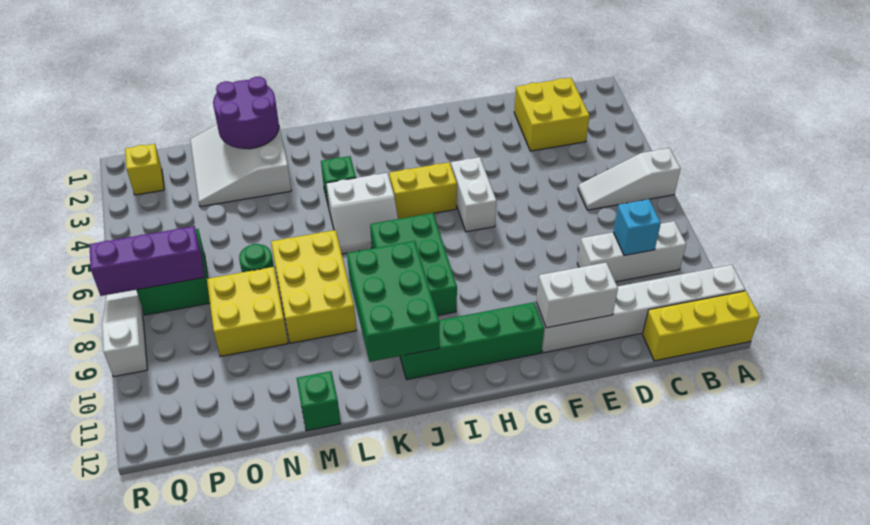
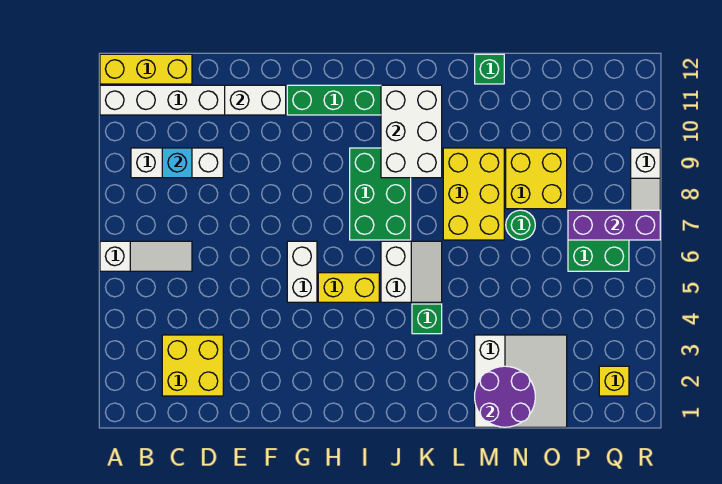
white slope J5:K6 level 1 top 5 -> white slope J5:K6 level 1 top J
green brick J9:K11 level 2 -> white brick J9:K11 level 2

